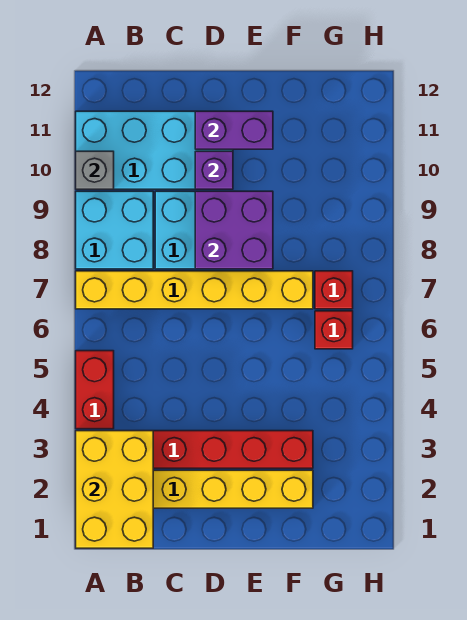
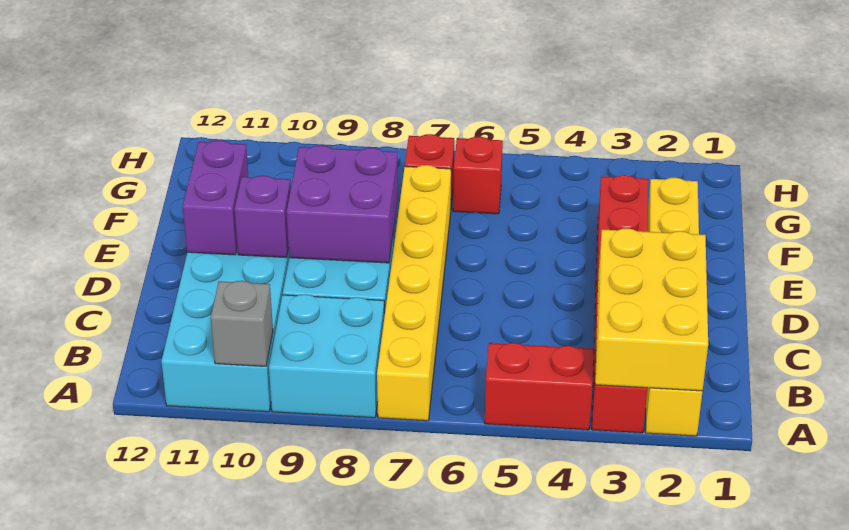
yellow brick A1:B3 level 2 -> yellow brick A2:C3 level 2

